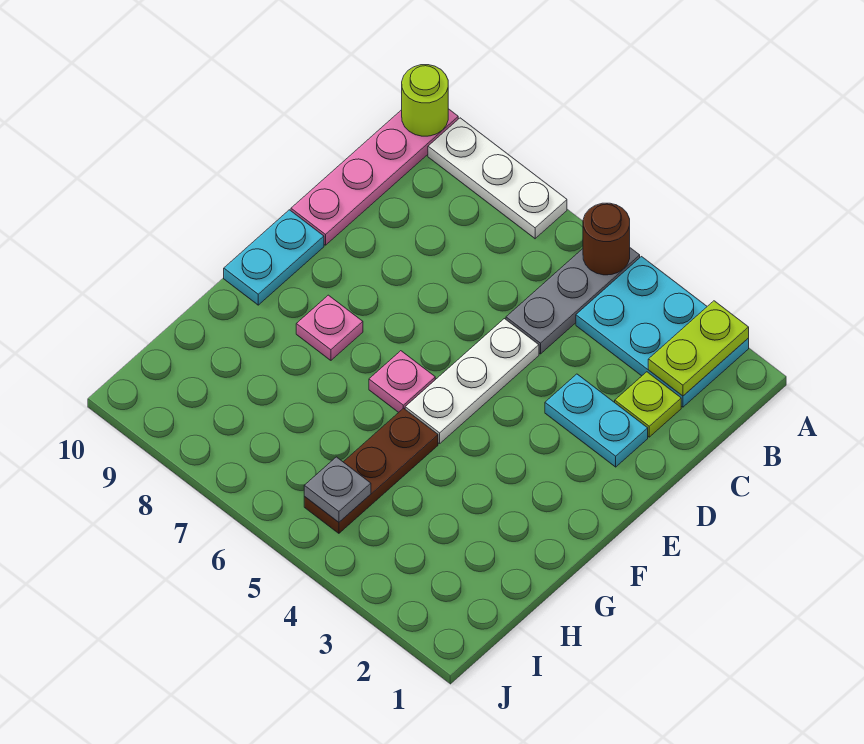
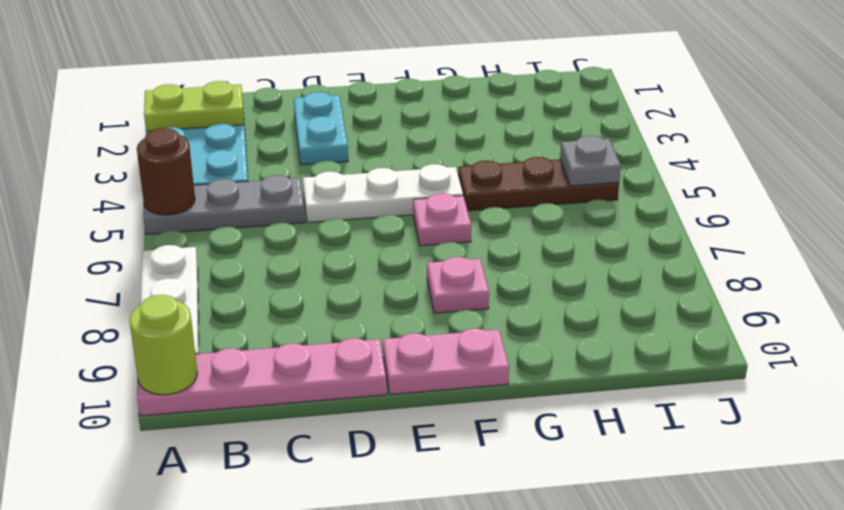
lime plate C2 level 1 -> none
cyan plate E10:F10 level 1 -> pink plate E10:F10 level 1

